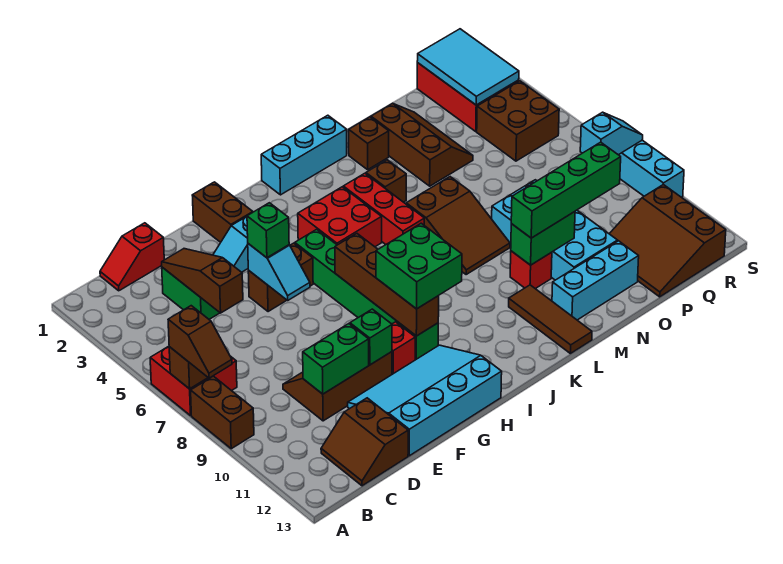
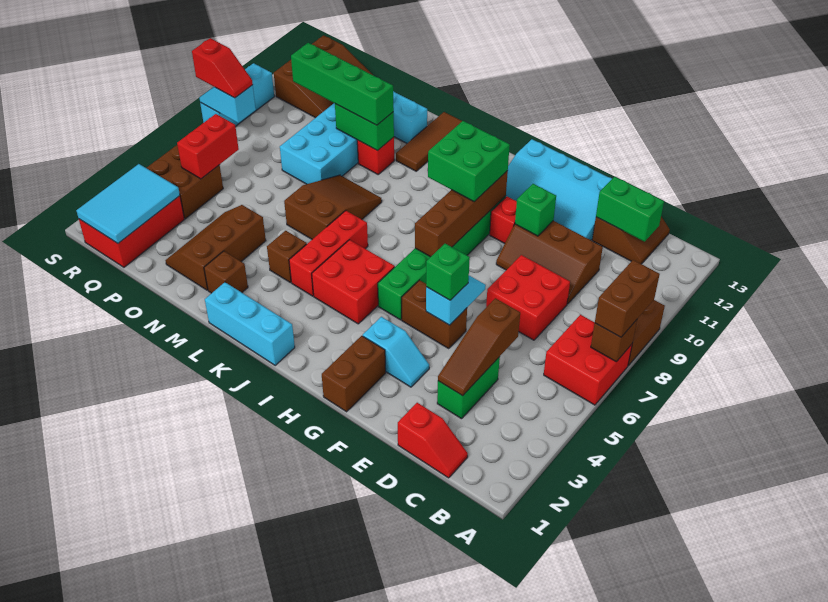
brown slope A7:A8 level 3 top 7 -> brown brick A7:A8 level 3
none -> red brick D7:E8 level 1
green brick D10:E10 level 2 -> green brick C12:D12 level 2
none -> red brick Q5:Q6 level 2
none -> red slope R8:S8 level 3 top S

